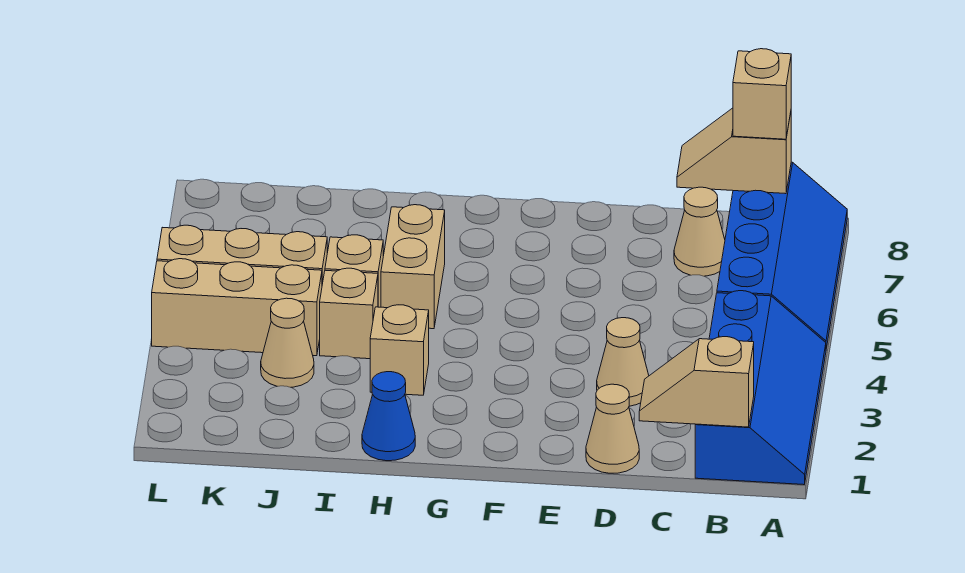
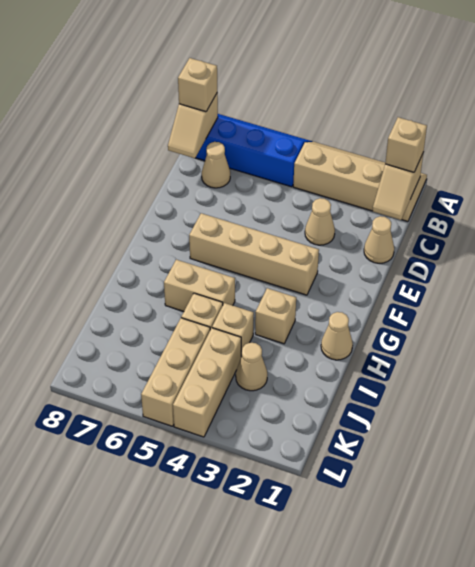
blue slope A1:B4 level 1 top B -> tan slope A1:B4 level 1 top B
none -> tan brick B1 level 3
none -> tan brick F3:F6 level 1
blue cone H1 level 1 -> tan cone H1 level 1

